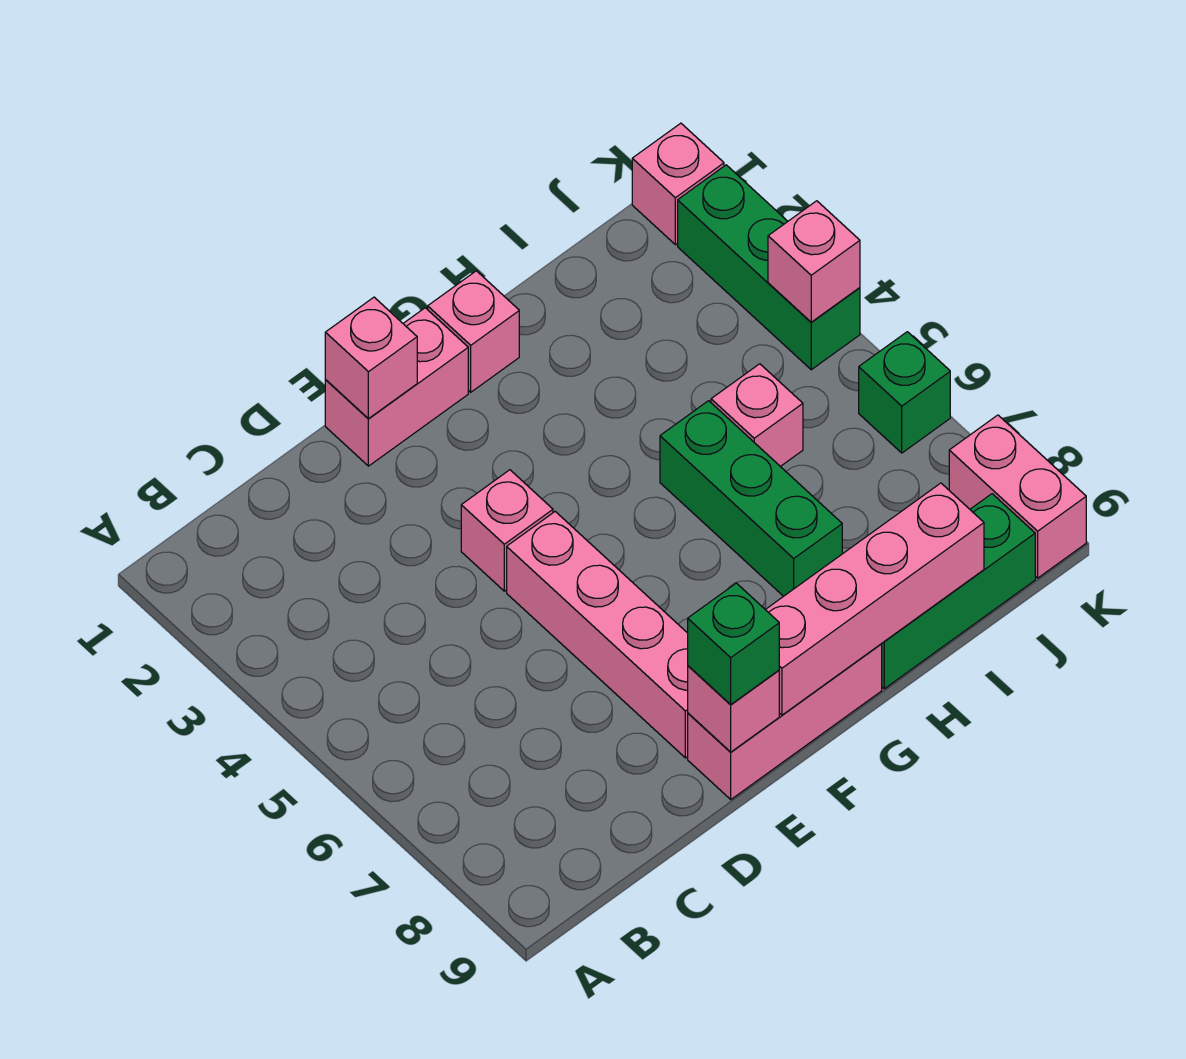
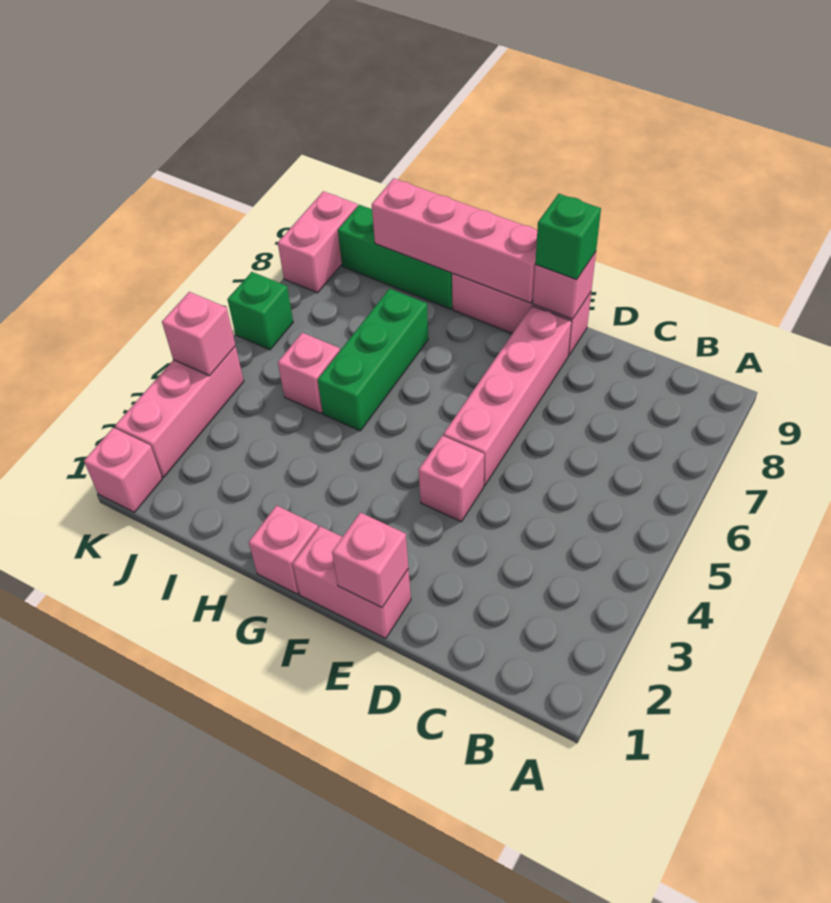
green brick K2:K4 level 1 -> pink brick K2:K4 level 1

